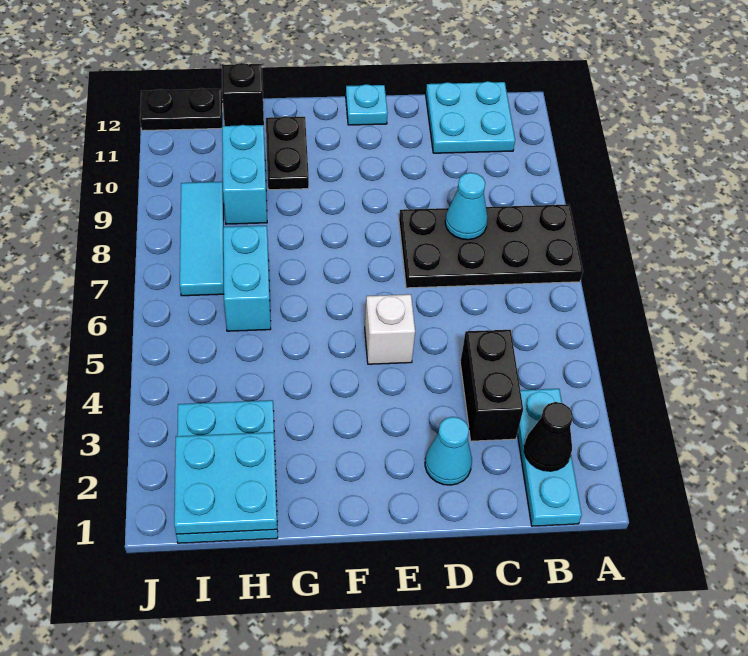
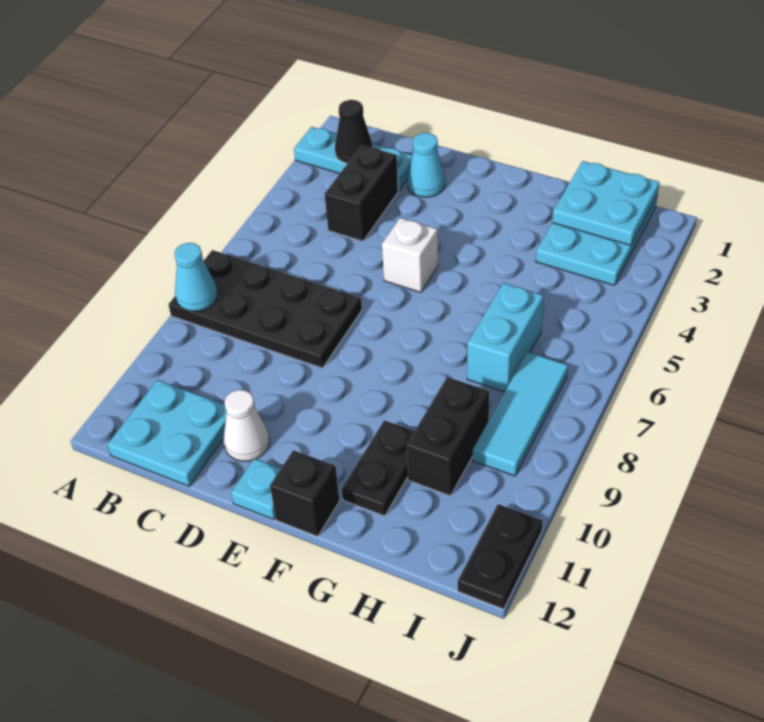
cyan plate B1:B3 level 1 -> cyan plate A2:C2 level 1
cyan cone C8 level 2 -> cyan cone A8 level 2
none -> white cone D11 level 1
cyan brick H9:H10 level 1 -> black brick H9:H10 level 1
black brick H12 level 1 -> black brick F12 level 1
black plate I12:J12 level 1 -> black plate J11:J12 level 1

